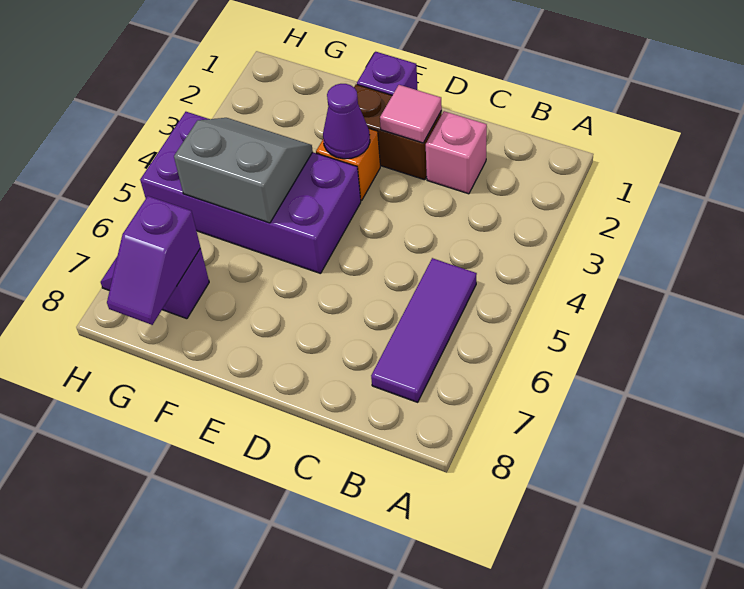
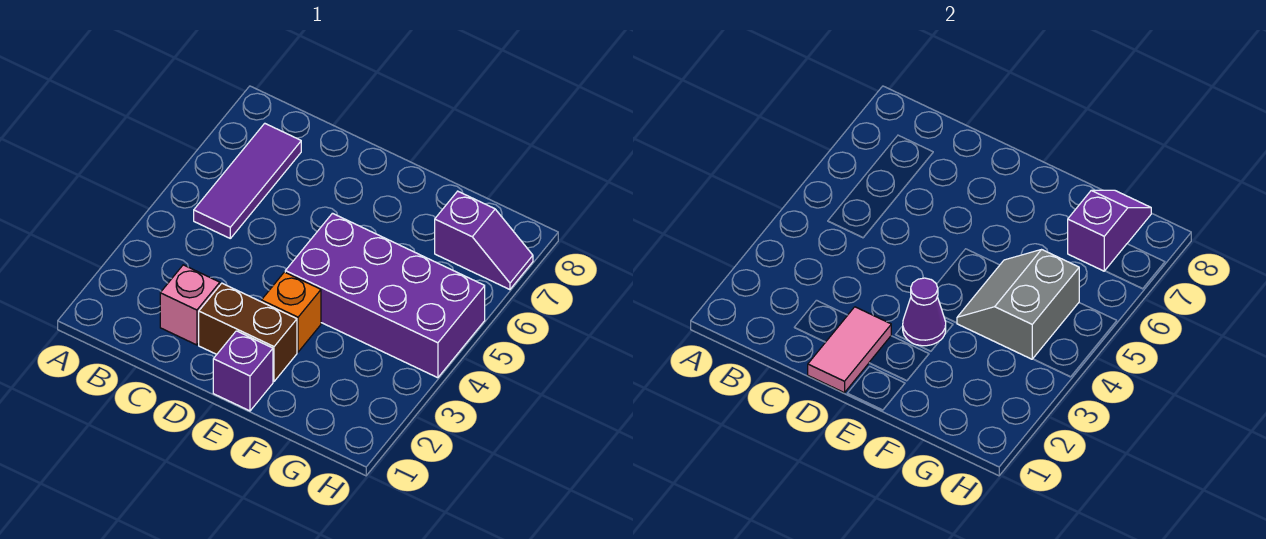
pink tile D2 level 2 -> pink tile D1:D2 level 2
grey slope F4:G5 level 2 top 5 -> grey slope F4:G5 level 2 top G

